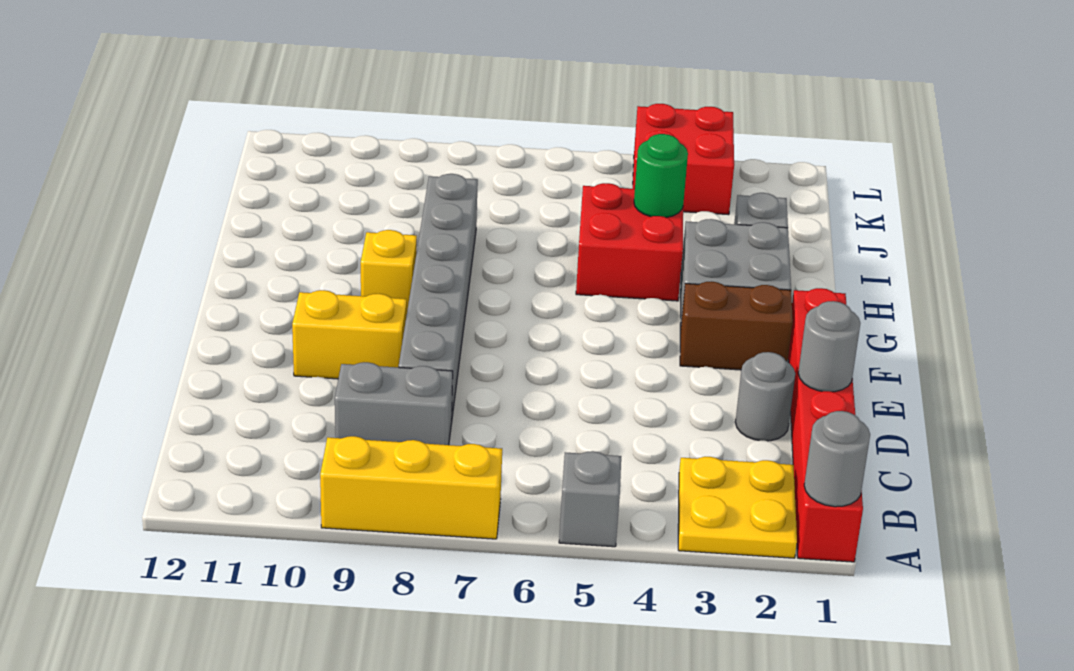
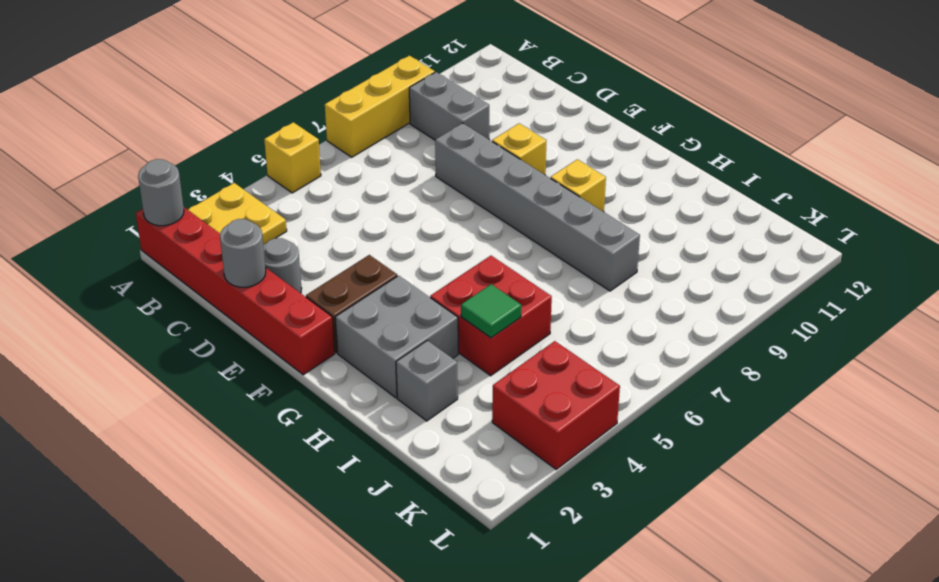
grey brick A5 level 1 -> yellow brick A5 level 1
grey brick C8:C9 level 1 -> grey brick B9:C9 level 1
yellow brick E9:E10 level 1 -> yellow brick E9 level 1
green round brick I4 level 2 -> green tile I4 level 2

